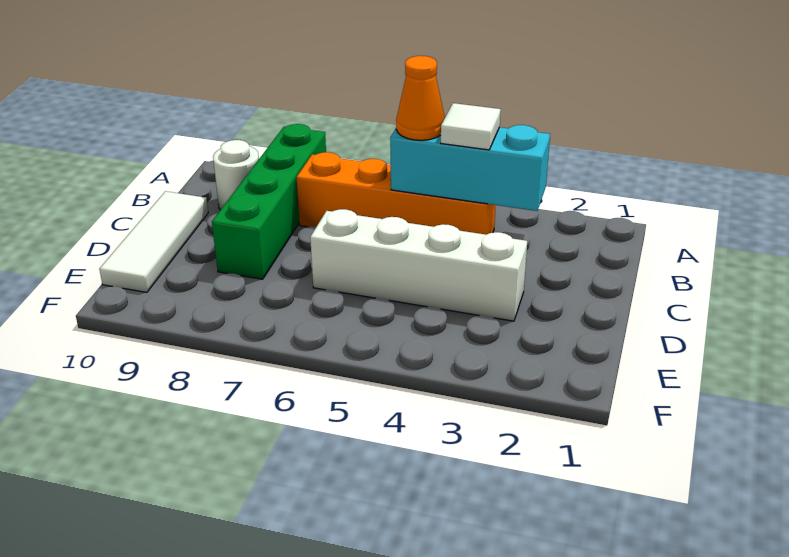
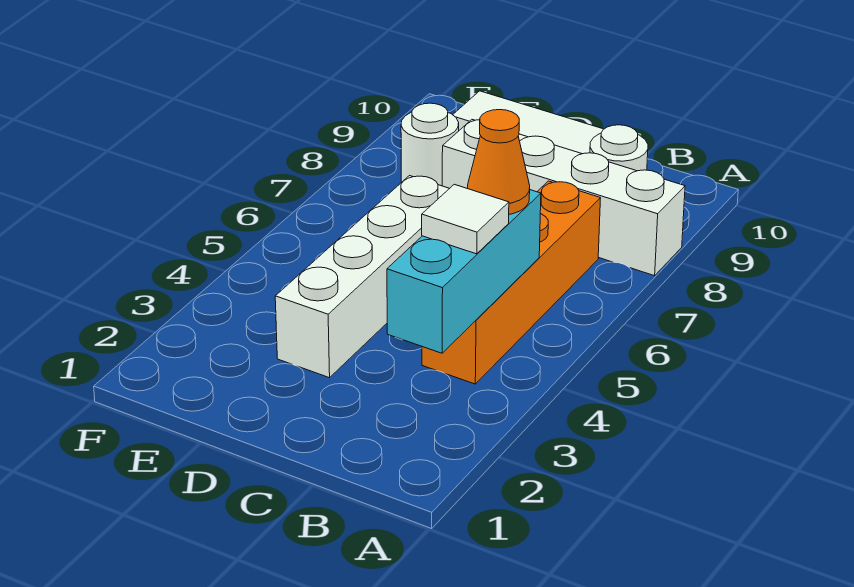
green brick A8:D8 level 1 -> white brick A8:D8 level 1
none -> white round brick E8 level 1

